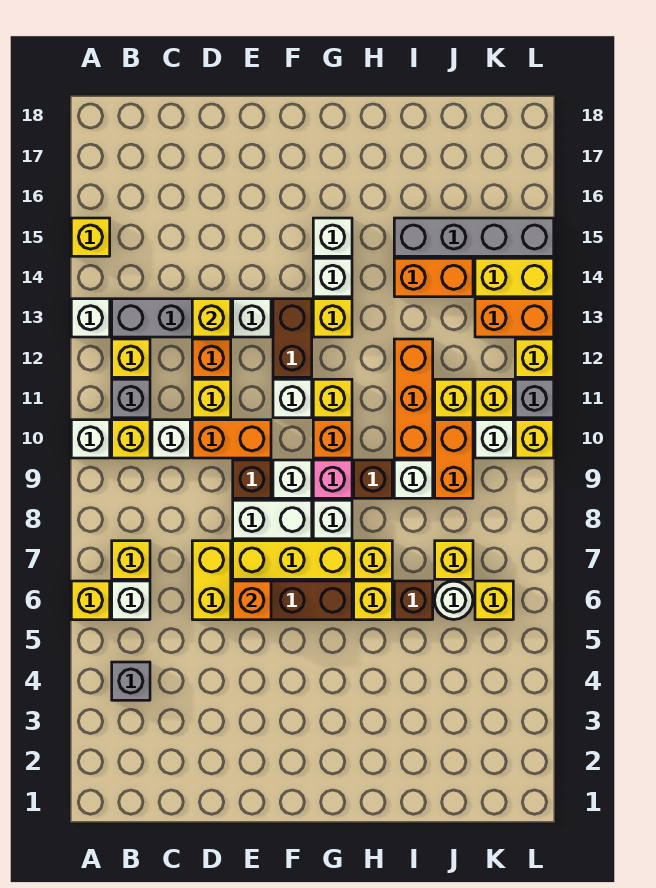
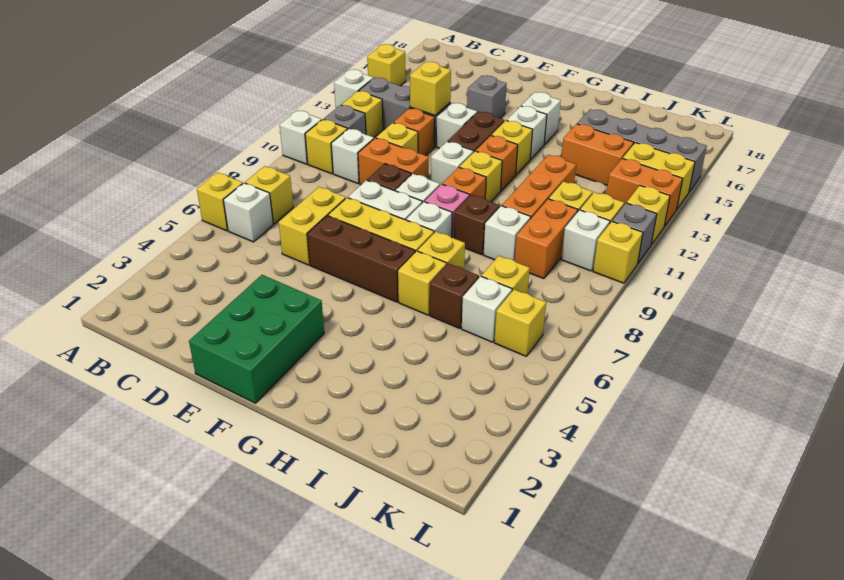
grey brick B4 level 1 -> grey brick E15 level 1
none -> green brick E1:F3 level 1
orange brick E6 level 2 -> orange brick G12 level 1
white round brick J6 level 1 -> white brick J6 level 1

